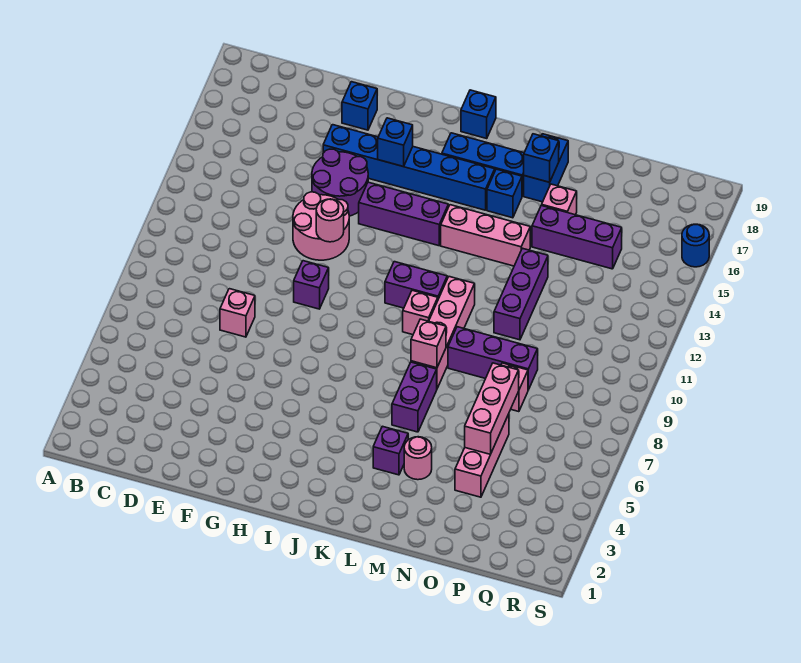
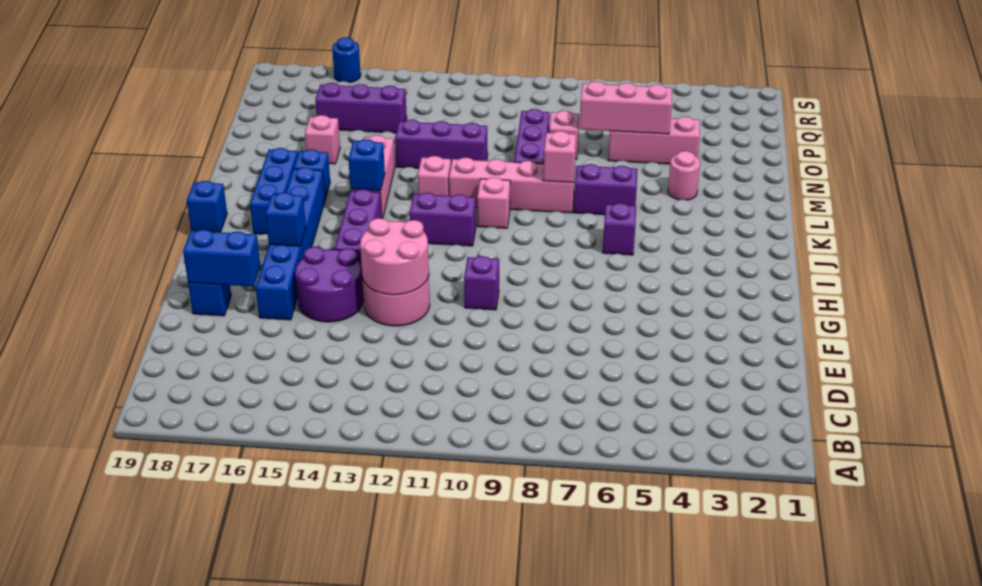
pink brick E8 level 1 -> pink brick L12 level 1
pink round brick G12 level 2 -> pink round brick F12:G13 level 2
purple brick J11:K11 level 1 -> purple brick J11:J12 level 1
purple brick L4 level 1 -> purple brick J6 level 1
blue brick M17:M18 level 1 -> blue brick F17:F18 level 2
blue brick M17 level 2 -> blue brick K14 level 2
purple brick N15:P15 level 1 -> purple brick P14:P16 level 1

